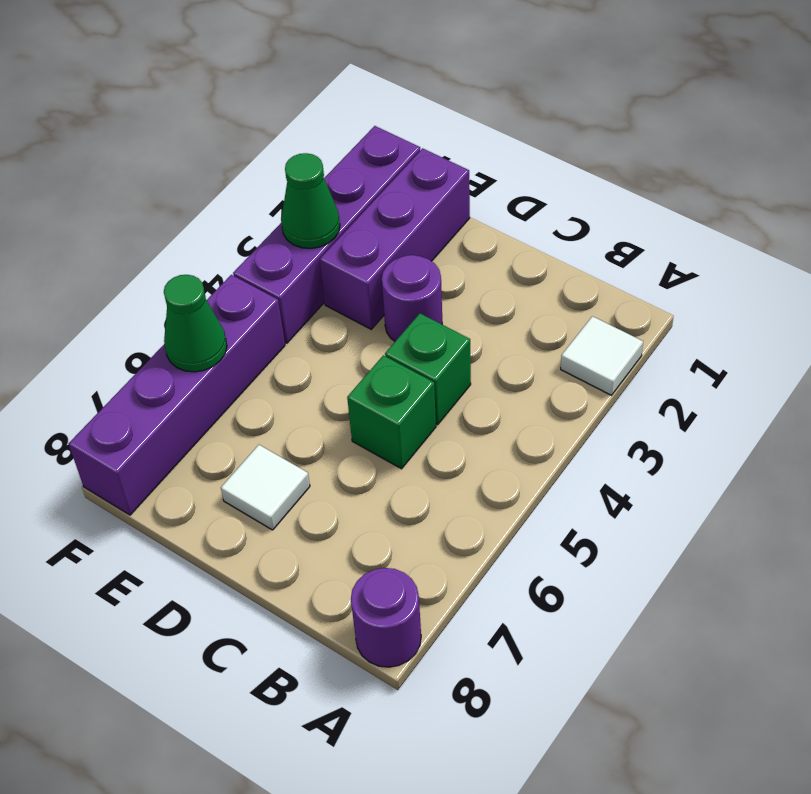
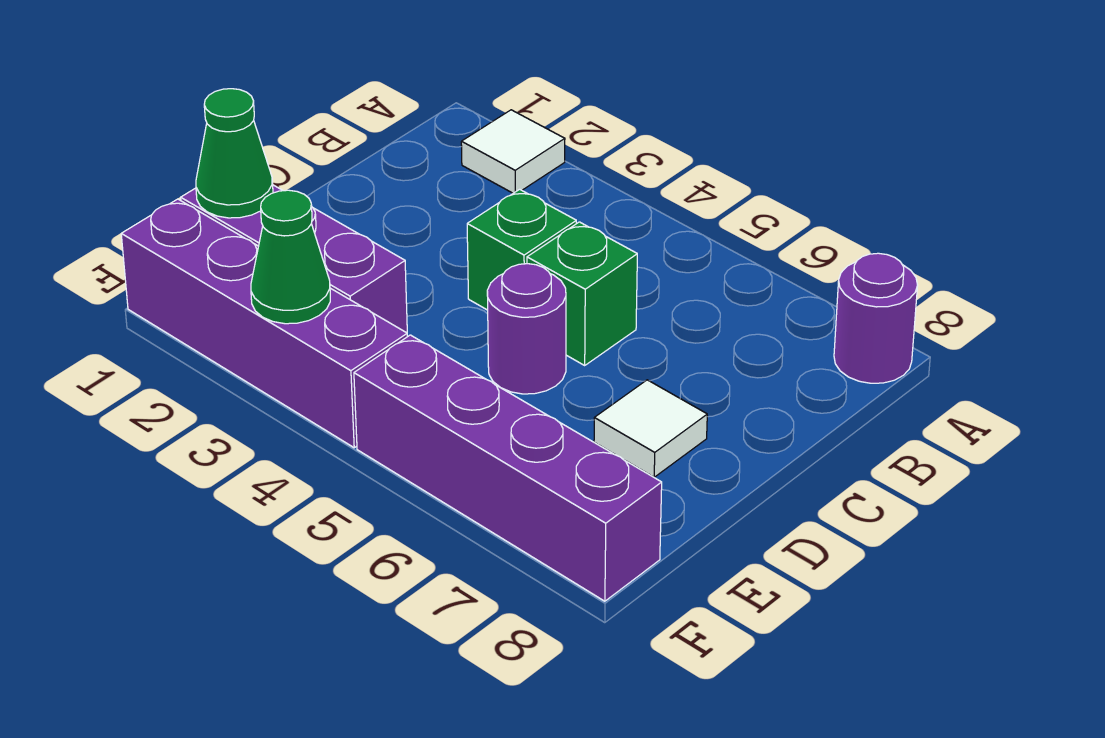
purple round brick D3 level 1 -> purple round brick D5 level 1
green cone F6 level 2 -> green cone E1 level 2

